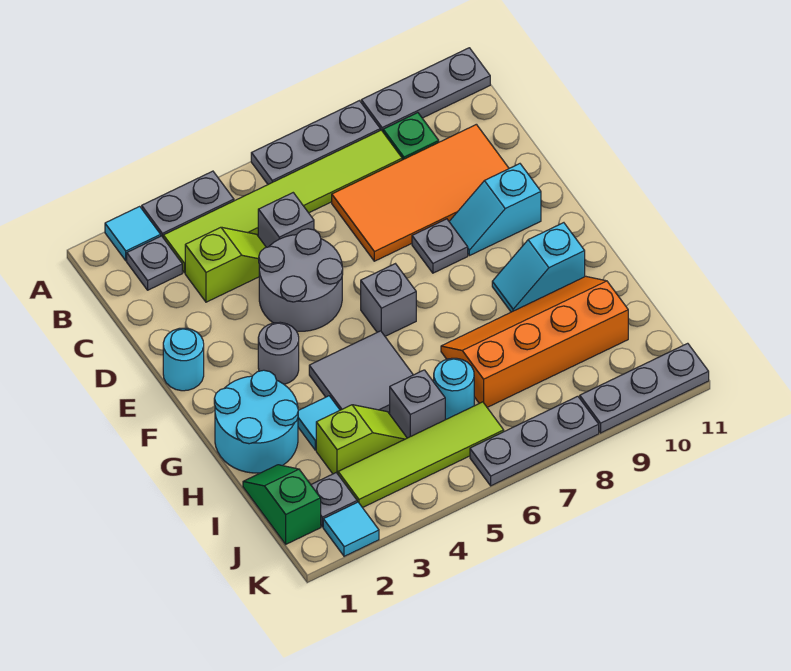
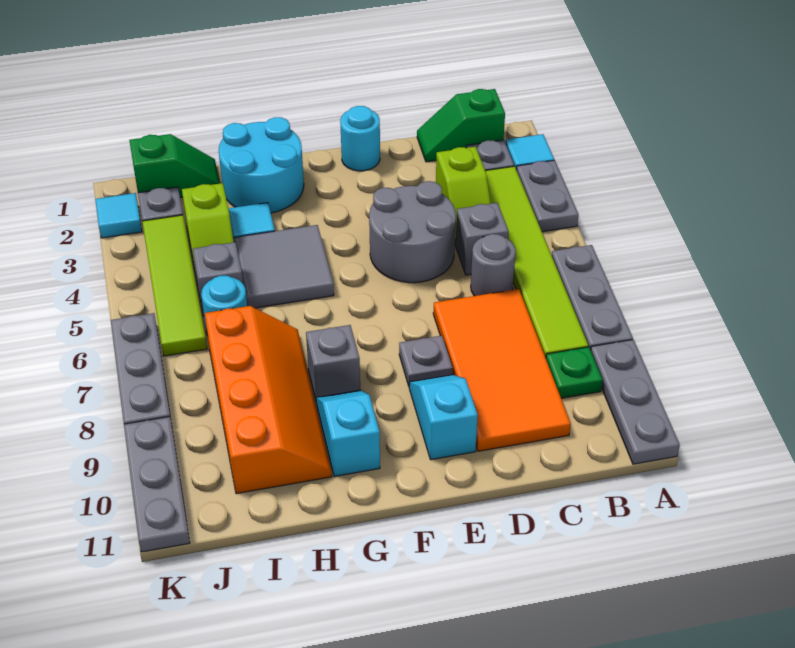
none -> green slope B1:C1 level 1 top B
grey round brick F3 level 1 -> grey round brick C6 level 1
grey brick F6 level 1 -> grey brick G8 level 1

